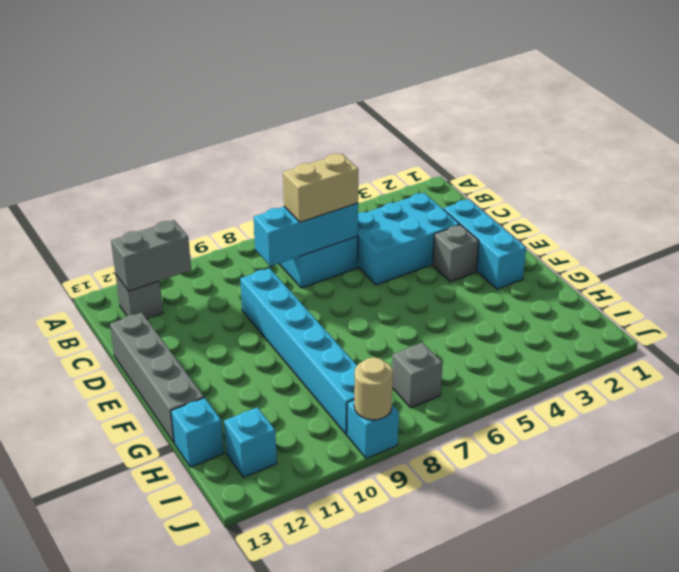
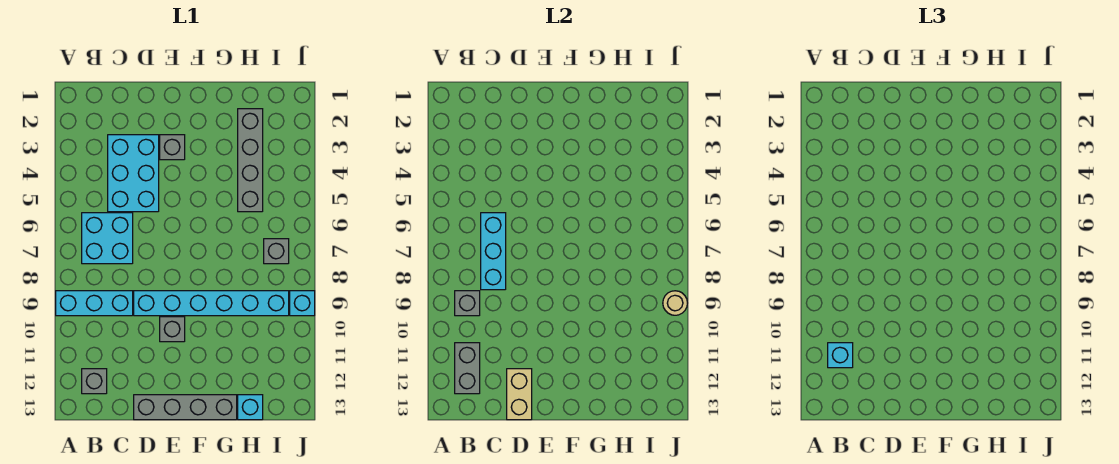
none -> grey brick B9 level 2
tan brick C6:C7 level 3 -> tan brick D12:D13 level 2
cyan brick D2:F2 level 1 -> cyan brick A9:C9 level 1
none -> grey brick E10 level 1
none -> grey brick H2:H5 level 1
cyan brick I12 level 1 -> cyan brick B11 level 3

